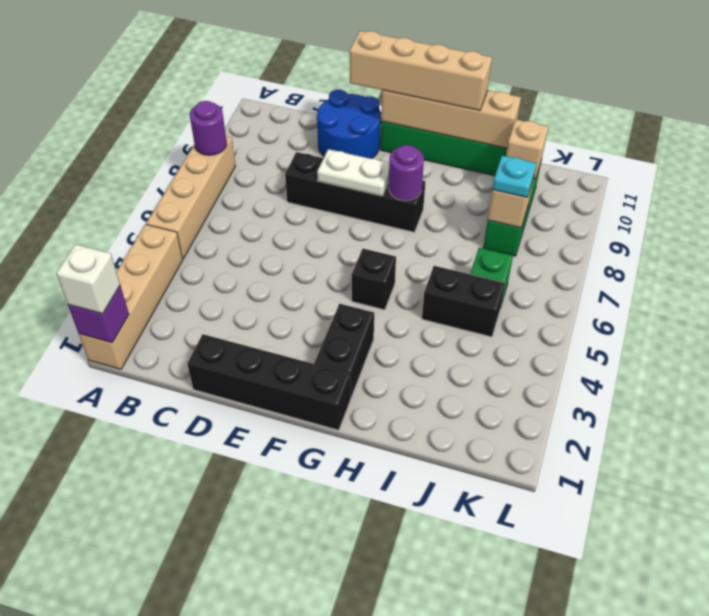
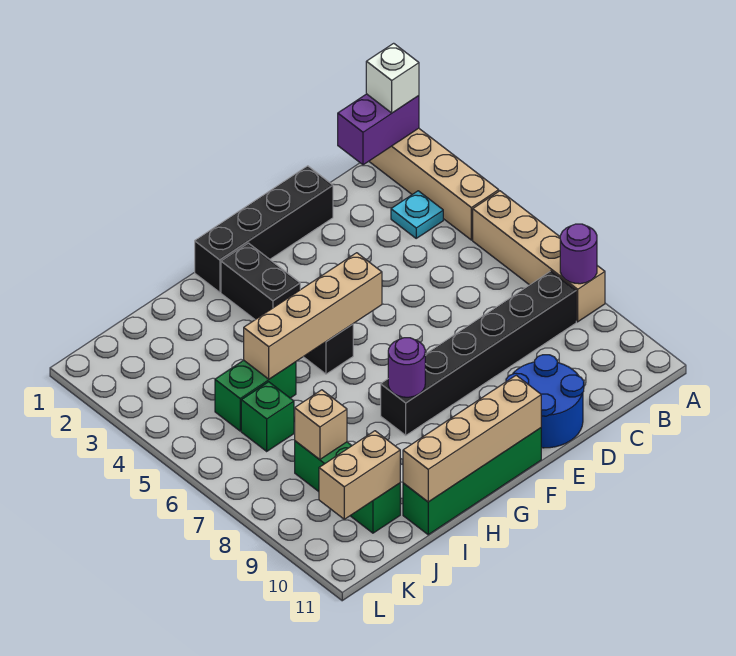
purple brick A1 level 2 -> purple brick A1:B1 level 2
black brick D8:G8 level 1 -> black brick B8:G8 level 1
white plate E8:F8 level 2 -> none
tan brick E11:H11 level 3 -> tan brick F5:I5 level 2
black brick I5:J5 level 1 -> green brick I5:J5 level 1
cyan plate J8 level 3 -> cyan plate B3 level 1
tan brick J10 level 2 -> tan brick J10:K10 level 2

